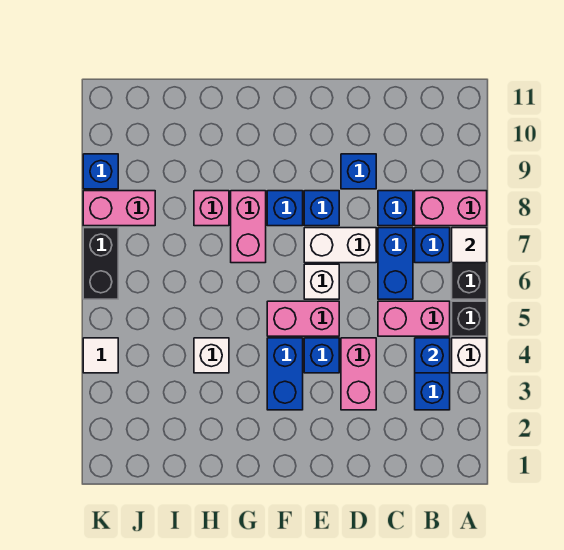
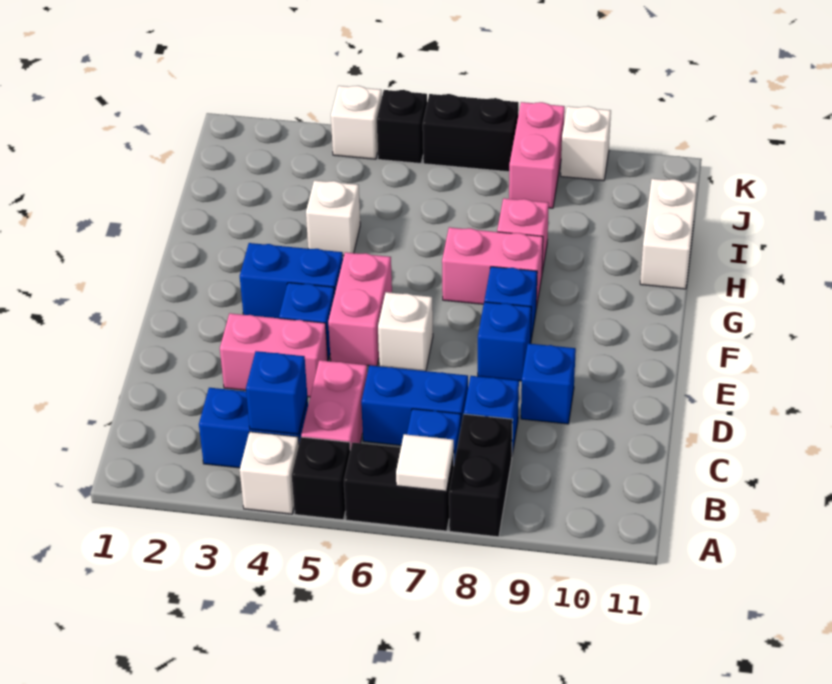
pink brick A8:B8 level 1 -> black brick A8:B8 level 1
white brick D7:E7 level 1 -> white brick H11:I11 level 1
white tile K4 level 1 -> white brick K4 level 1
none -> black brick K5 level 1
blue brick K9 level 1 -> white brick K9 level 1

